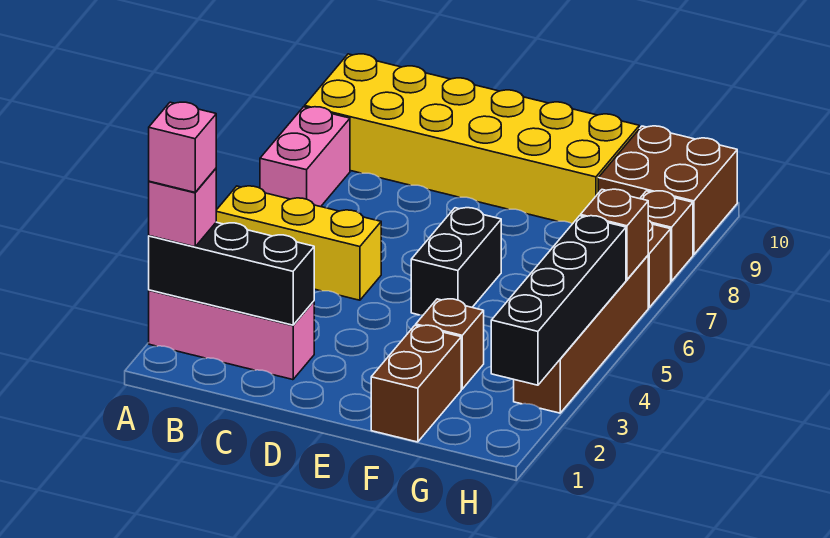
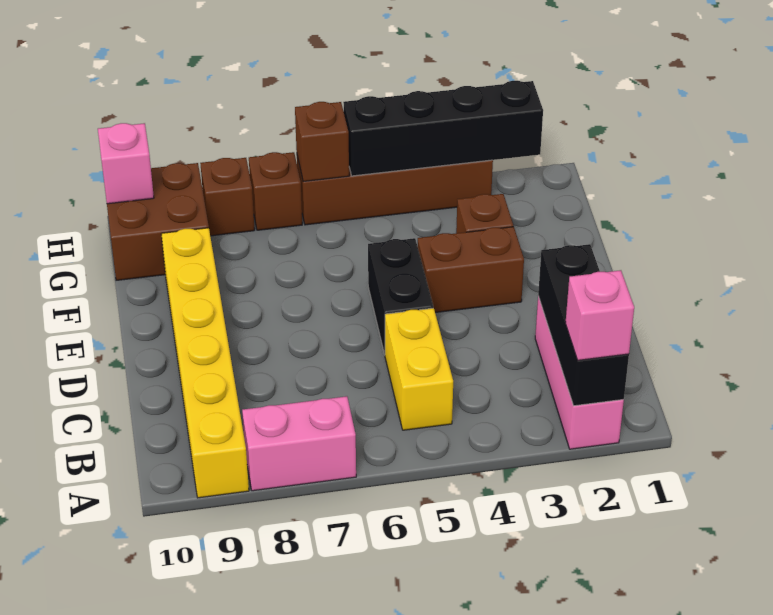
pink brick A2 level 4 -> pink brick H10 level 2
yellow brick A5:C5 level 1 -> yellow brick B5:C5 level 1
yellow brick A9:F10 level 1 -> yellow brick A9:F9 level 1
black brick E5:E6 level 1 -> black brick D5:E5 level 1
brown brick F1:F2 level 1 -> brown brick E3:E4 level 1

